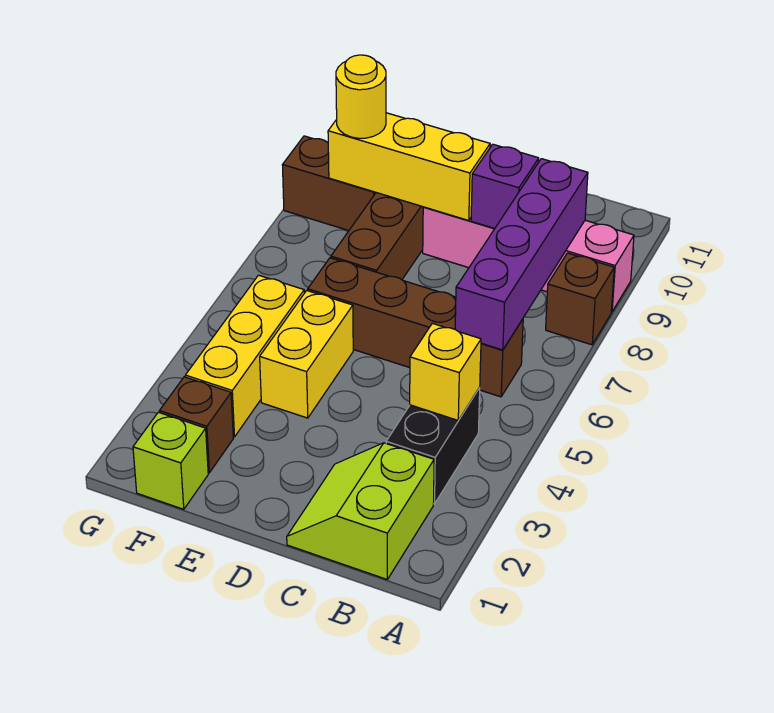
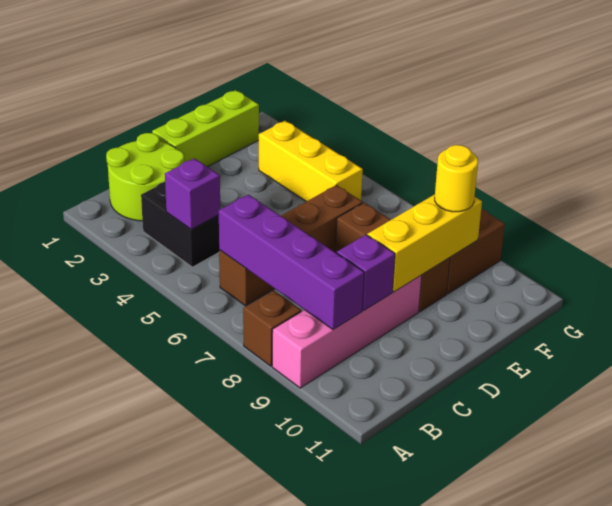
lime slope B1:C2 level 1 top B -> lime round brick B1:C2 level 1
yellow brick B4 level 2 -> purple brick B4 level 2
yellow brick E4:E5 level 1 -> none
lime brick F1 level 1 -> lime brick D1:F1 level 1
brown brick F2 level 1 -> none

